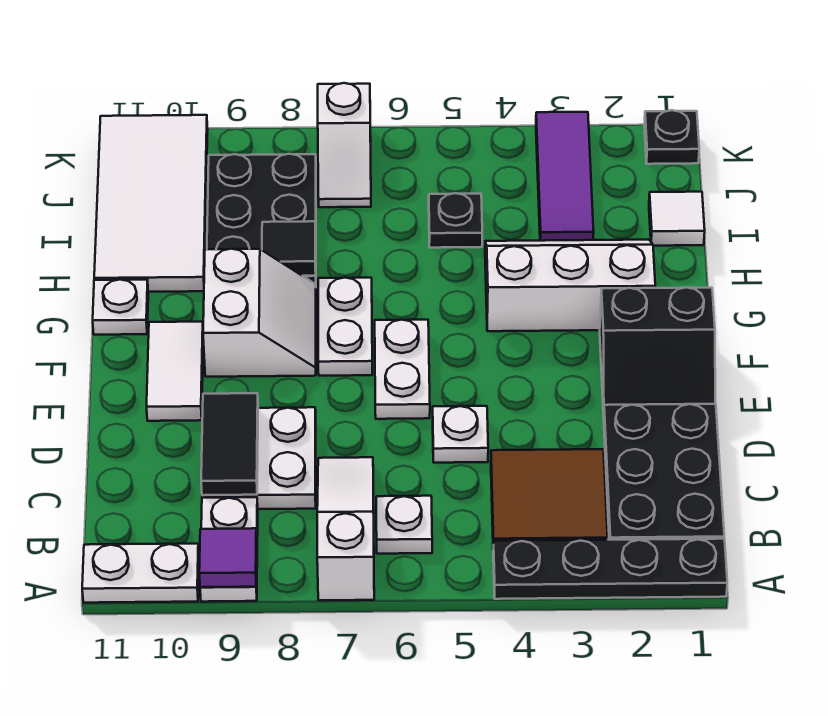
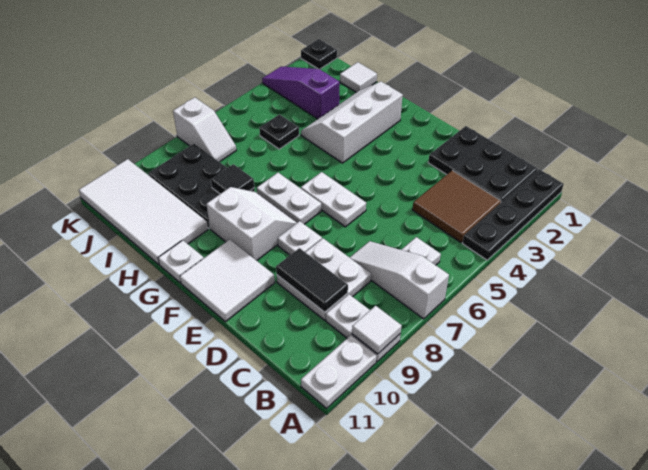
purple tile A9 level 2 -> white tile A9 level 2
white plate D5 level 1 -> white plate E8 level 1
black slope E1:F2 level 1 top F -> none
white tile E10:F10 level 1 -> white tile E10:F11 level 1
purple tile I3:K3 level 1 -> purple slope I3:K3 level 1 top I

